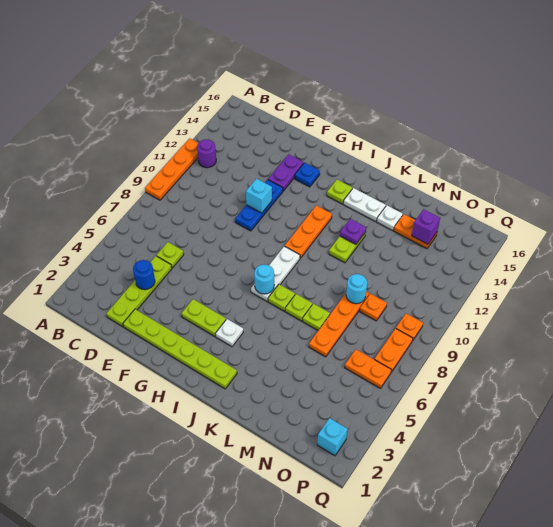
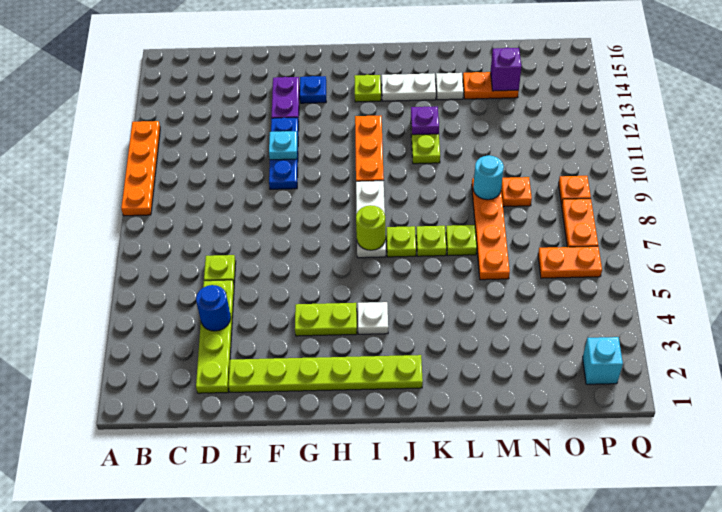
purple round brick B12 level 1 -> none
cyan brick F11 level 2 -> cyan plate F11 level 2
cyan round brick I7 level 2 -> lime round brick I7 level 2

